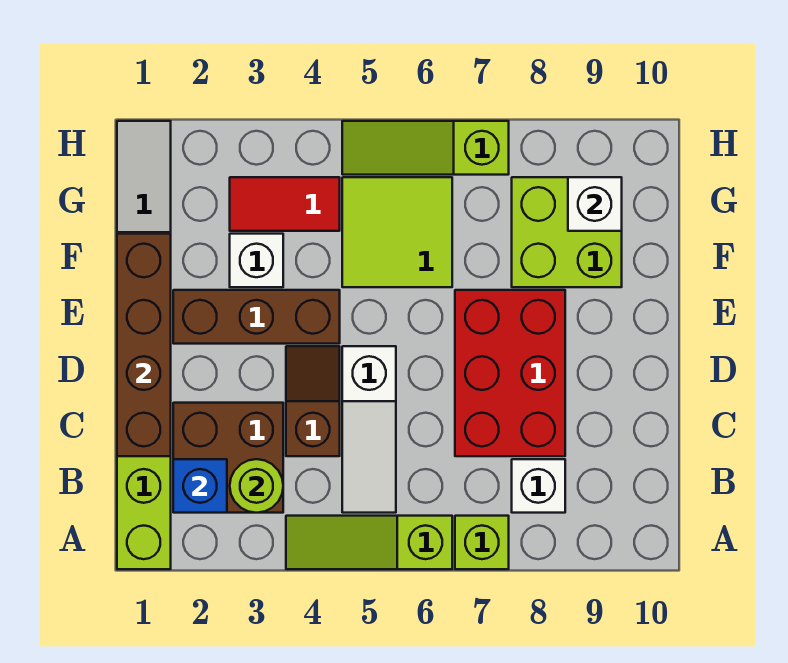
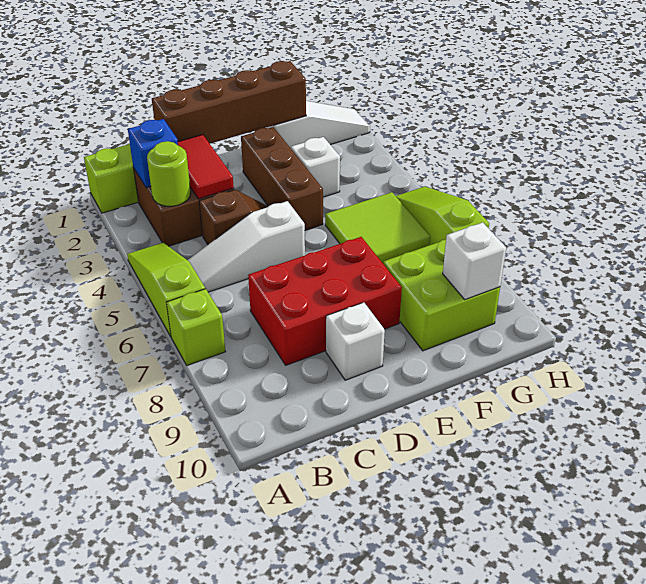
white brick B8 level 1 -> white brick D9 level 1
red tile G3:G4 level 1 -> red tile C2:C3 level 2

